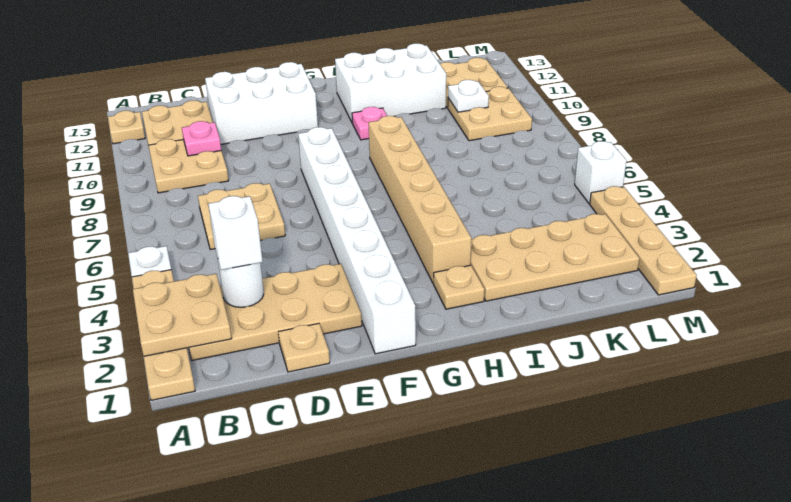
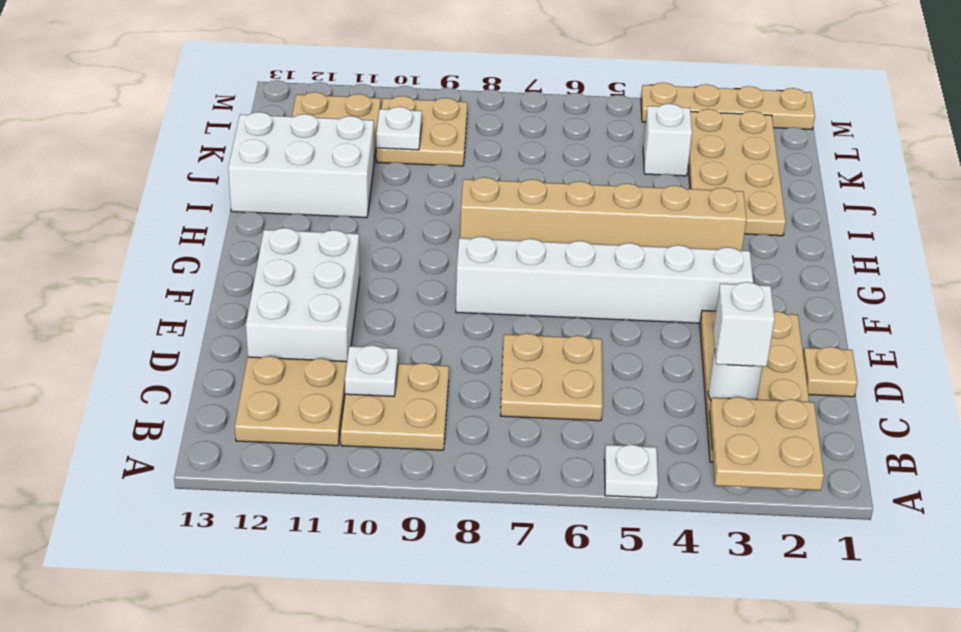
tan plate A1:A4 level 1 -> none
tan plate A12 level 1 -> none
pink plate C10 level 2 -> white plate C10 level 2
white brick F1:F8 level 1 -> white brick F3:F8 level 1
tan plate H2 level 1 -> none
pink plate H10 level 1 -> none
white brick H11:J12 level 1 -> white brick I11:J13 level 1
white brick M5 level 1 -> white brick K4 level 1

